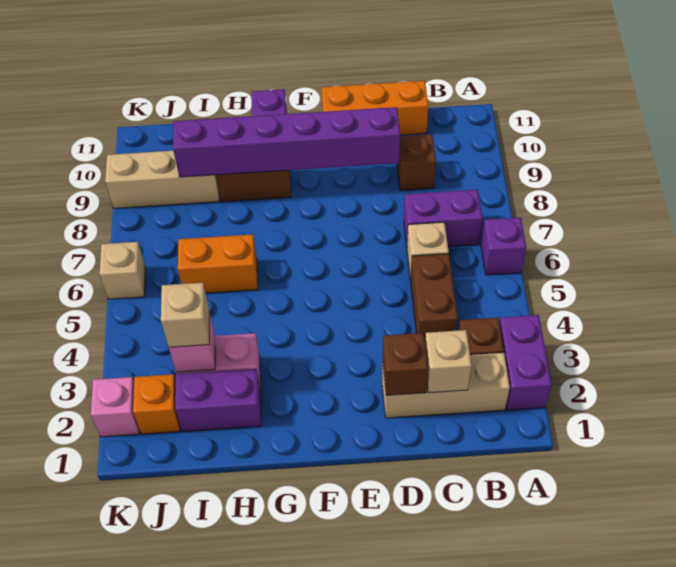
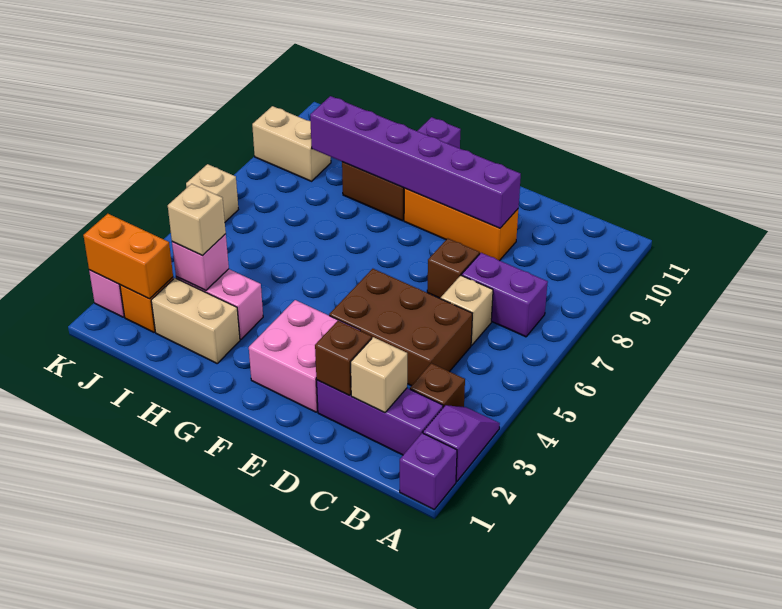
purple brick A2:A3 level 1 -> purple slope A2:A3 level 1 top 2
purple brick A6 level 1 -> purple brick A1 level 1
tan brick B2:D2 level 1 -> purple brick B2:D2 level 1
brown brick C4:C5 level 1 -> brown brick C4:E5 level 1
brown brick C9 level 1 -> brown brick D7 level 1
orange brick C11:E11 level 1 -> orange brick D9:F9 level 1
none -> pink brick E2:F3 level 1
purple brick H2:I2 level 1 -> tan brick H2:I2 level 1
orange brick H6:I6 level 1 -> orange brick J2:K2 level 2
tan brick I9:K9 level 1 -> tan brick J9:K9 level 1

